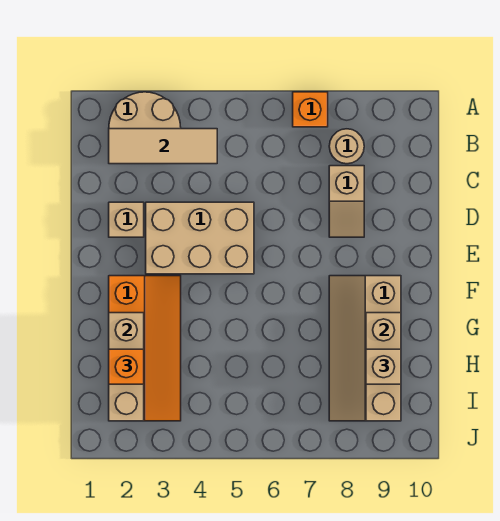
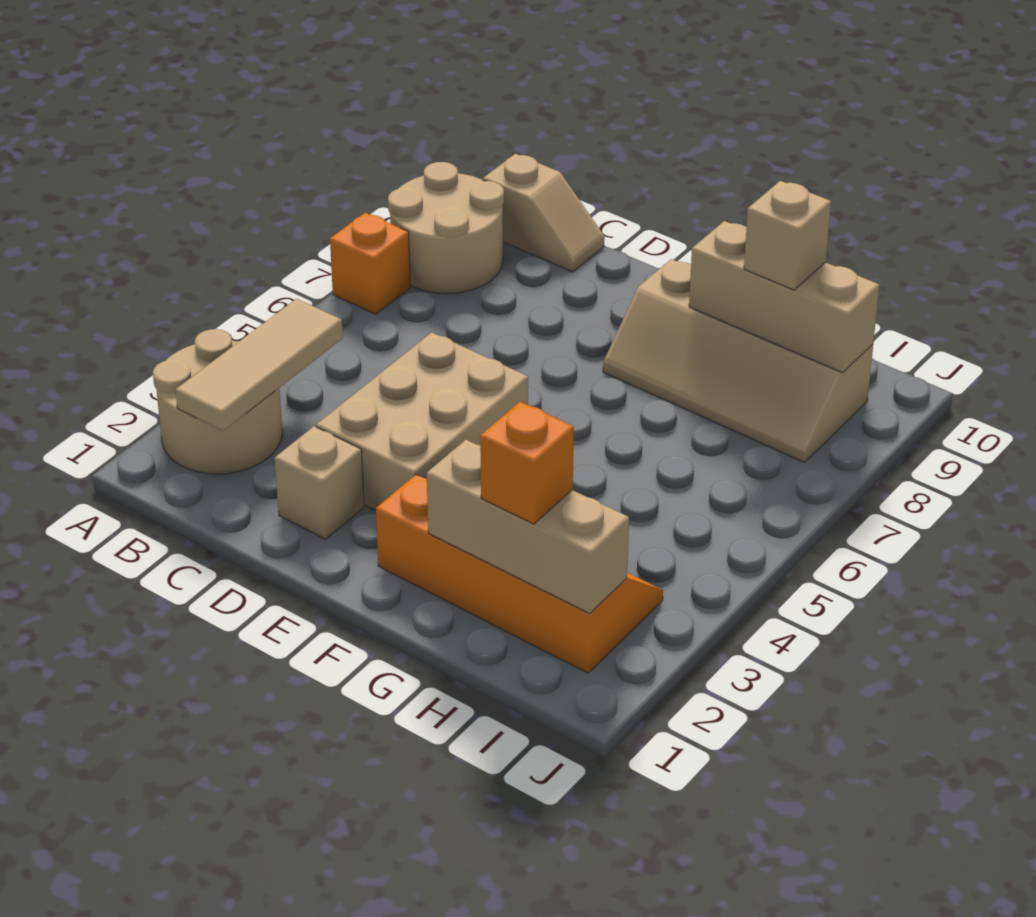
tan round brick B8 level 1 -> tan round brick A8:B9 level 1
tan slope C8:D8 level 1 top C -> tan slope B10:C10 level 1 top B

